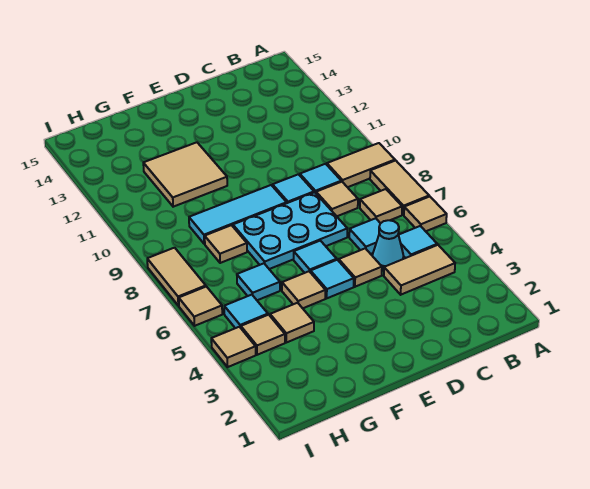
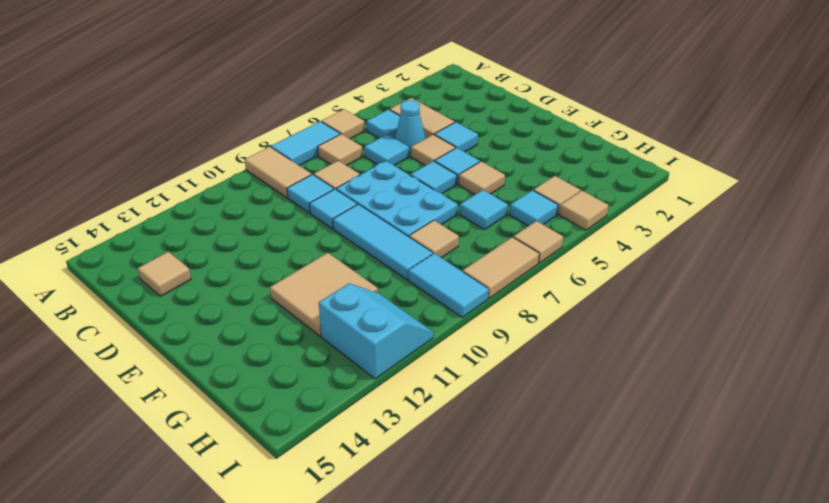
tan tile A7:A8 level 1 -> cyan tile A7:A8 level 1
none -> cyan tile D4 level 1
tan tile G4 level 1 -> tan tile C14 level 1
none -> cyan tile H9:I9 level 1
none -> cyan slope H11:I12 level 1 top 12

